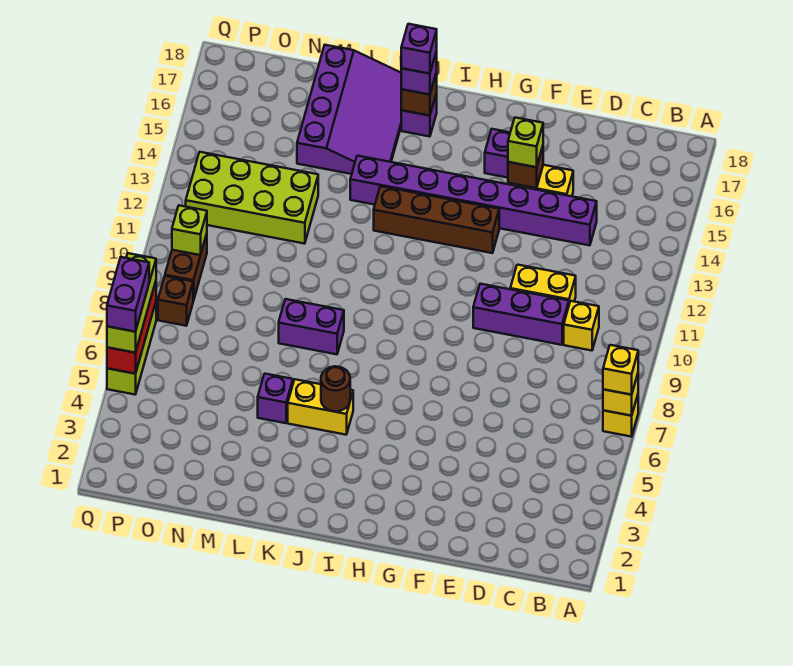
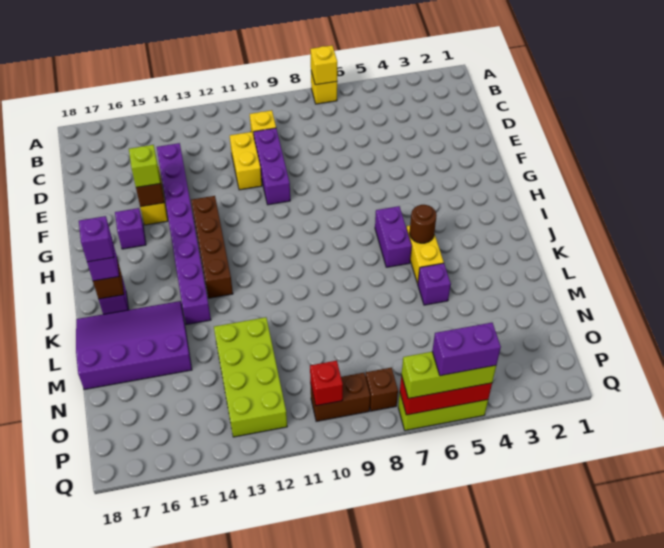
yellow brick A7 level 3 -> none
purple brick K8:L8 level 1 -> purple brick I6:J6 level 1
lime brick P10 level 2 -> red brick P10 level 2

